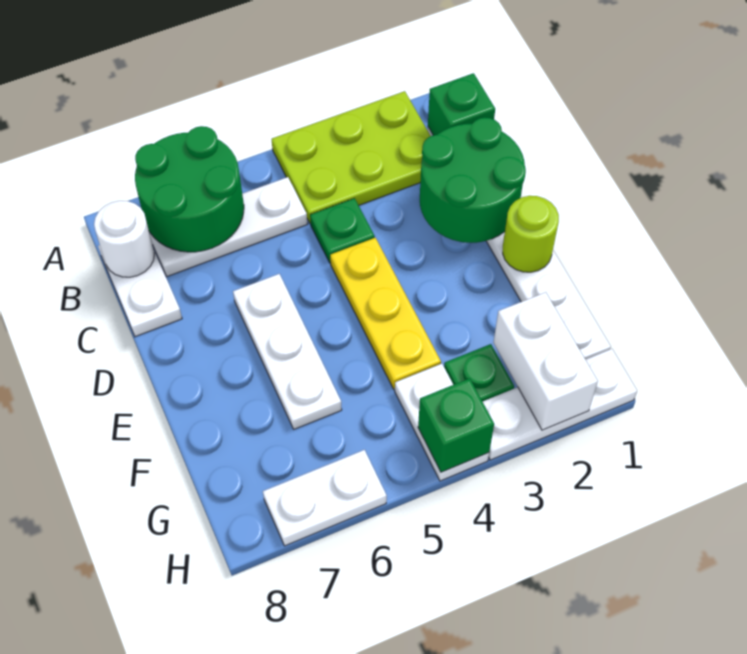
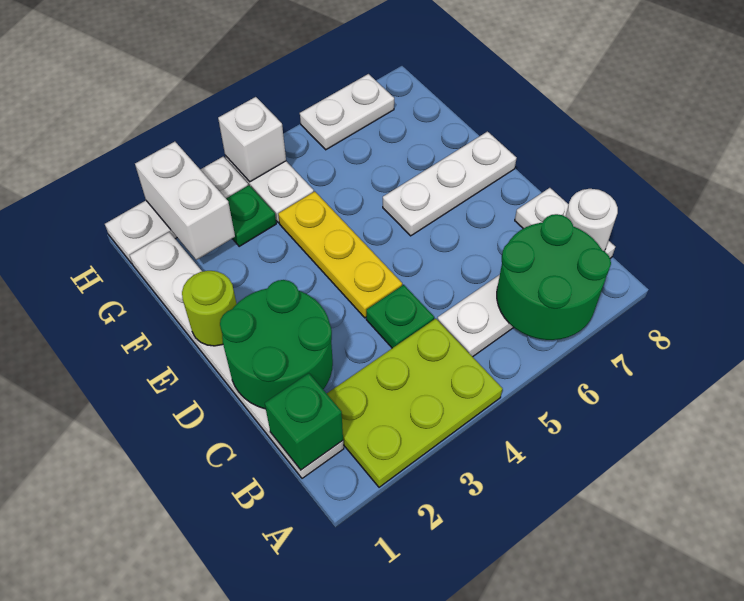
white plate D6:F6 level 1 -> white plate E6:E8 level 1
green brick H4 level 2 -> white brick H4 level 2

